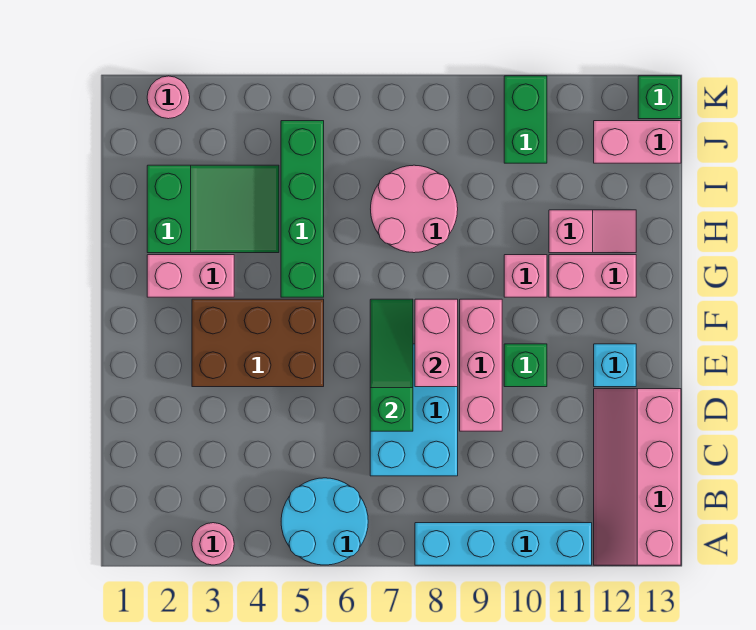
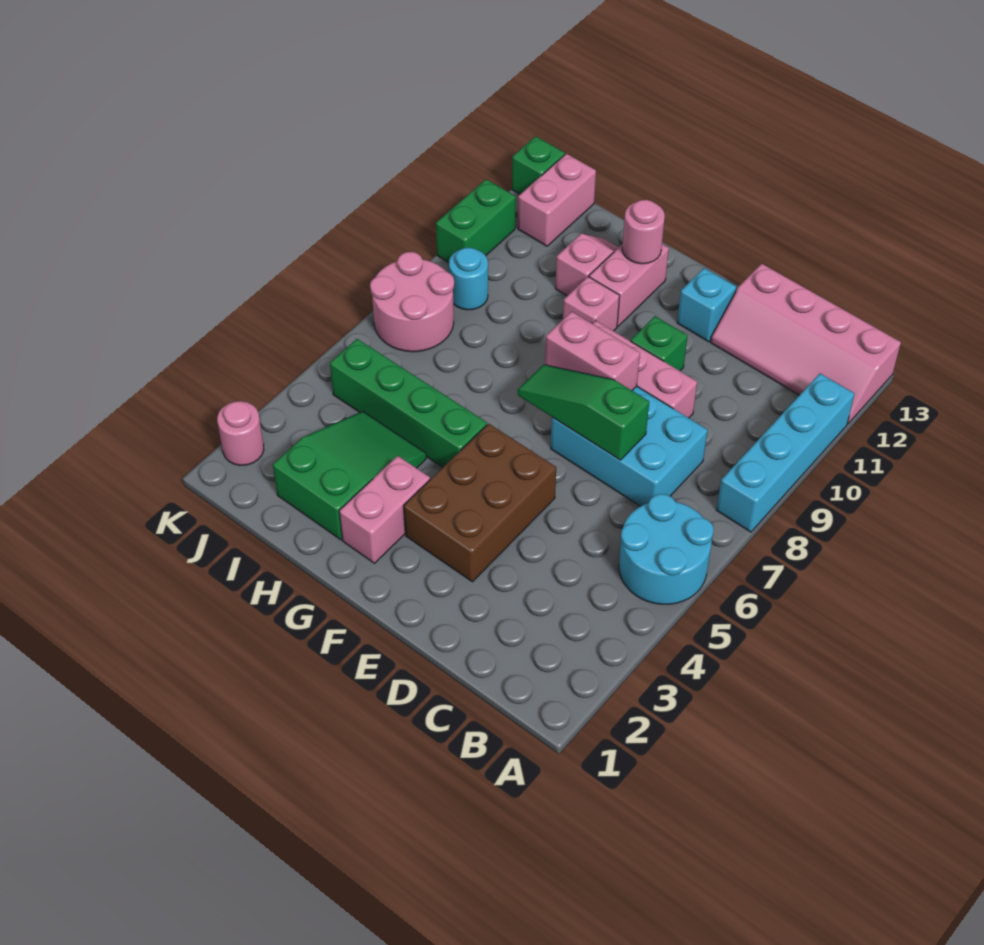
pink round brick A3 level 1 -> pink round brick G12 level 2
pink round brick H7:I8 level 1 -> pink round brick J7:K8 level 1
none -> cyan round brick J9 level 1
green brick J10:K10 level 1 -> green brick K10:K11 level 1

